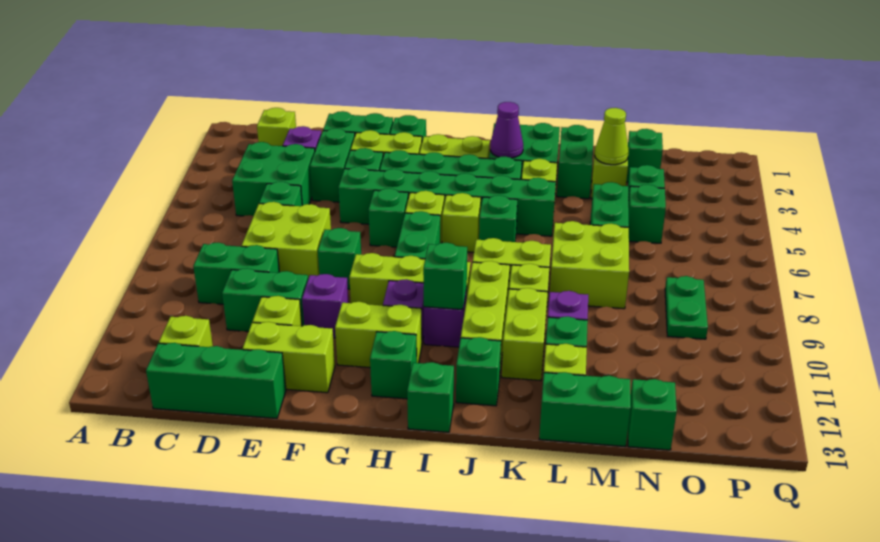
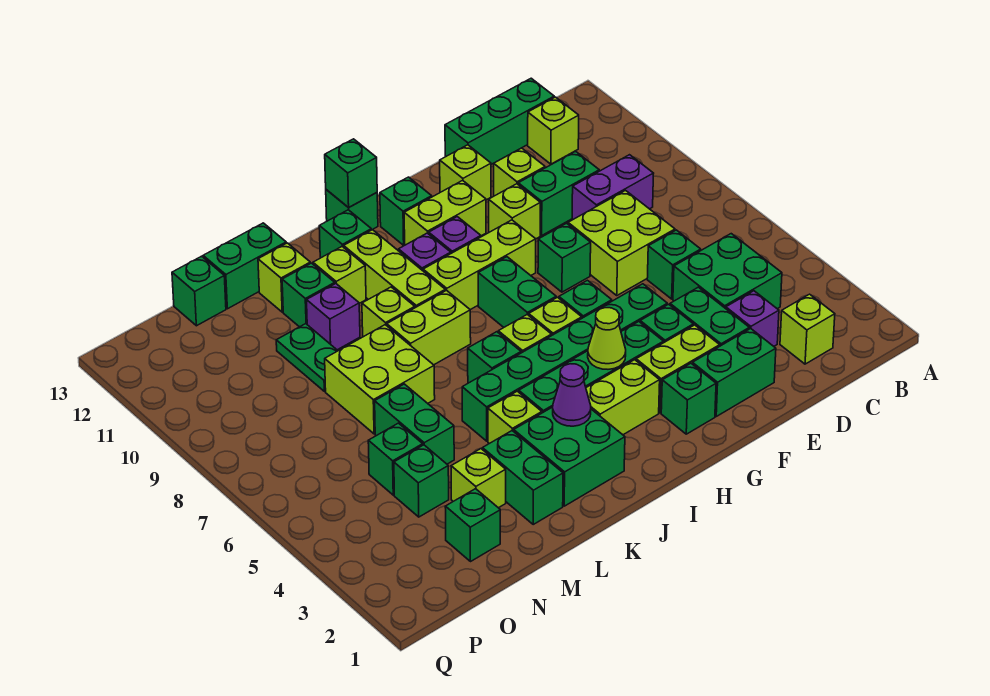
green brick C9:D9 level 1 -> purple brick C9:D9 level 1
lime brick E12:F12 level 1 -> lime brick F12 level 1
purple brick F10 level 1 -> lime brick F10 level 1
green brick I10 level 2 -> green brick I13 level 2
lime brick K10:K11 level 1 -> lime brick K11 level 1
lime cone M3 level 2 -> lime cone H4 level 2
green plate O8:O9 level 1 -> green plate M9:M10 level 1

